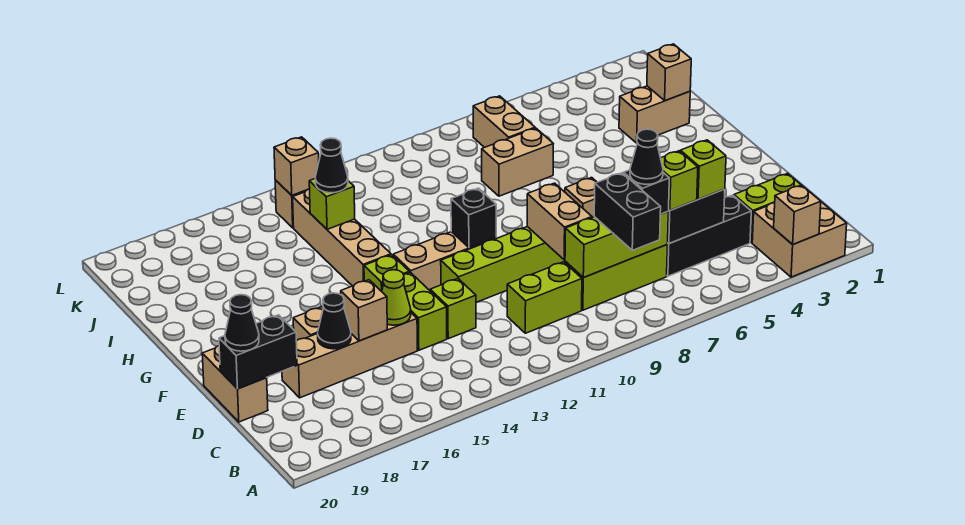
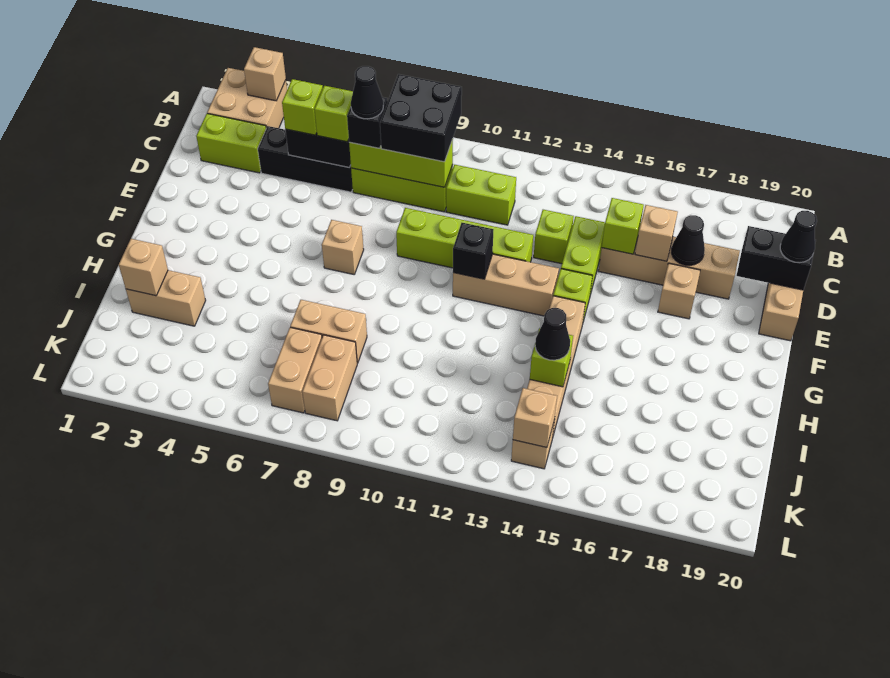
black brick B8:C8 level 3 -> black brick B8:C9 level 3
tan brick D9:E9 level 2 -> tan brick J8:K8 level 1
lime cone D15 level 2 -> lime brick D15 level 2

